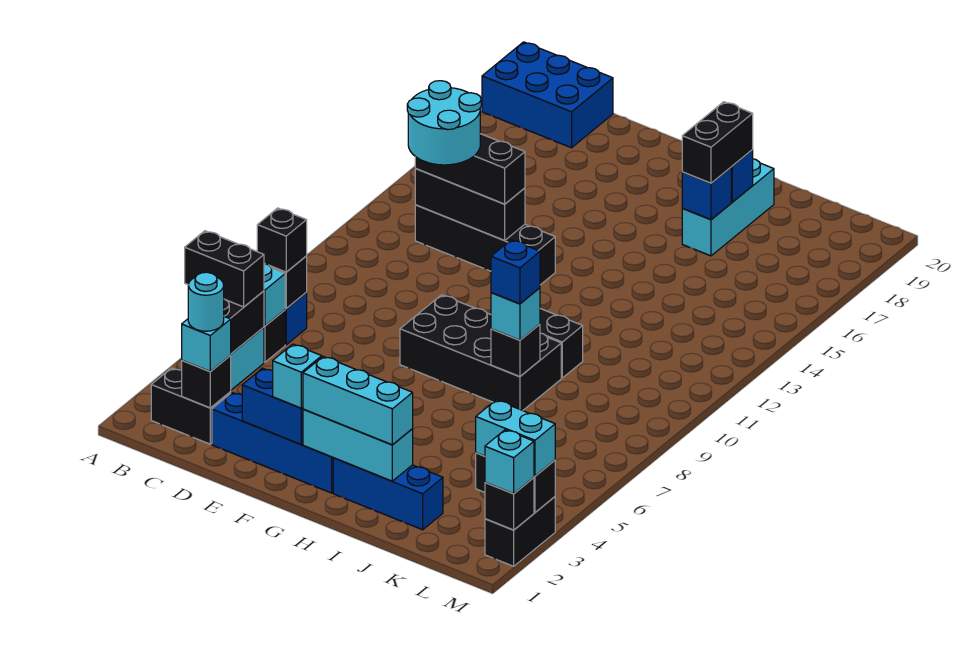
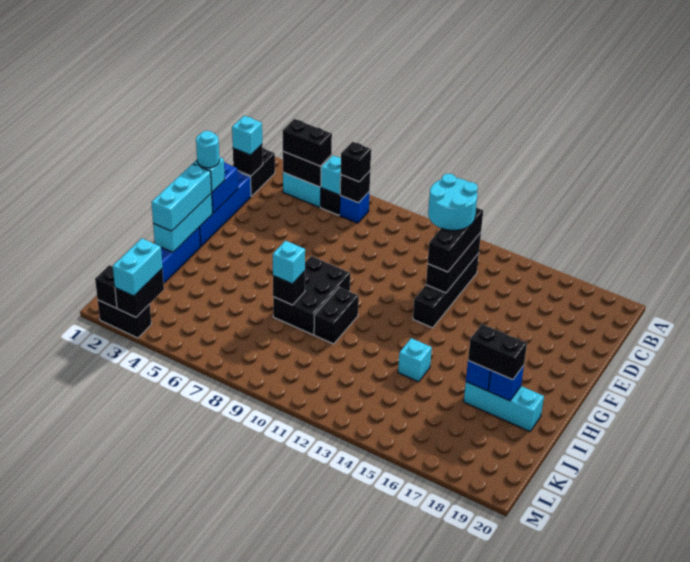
black brick A5:B5 level 3 -> black brick B4:B5 level 3
blue brick A19:C20 level 1 -> none
cyan round brick C2 level 4 -> cyan round brick F2 level 4
black brick F8:I9 level 1 -> black brick G8:I9 level 1
blue brick I8 level 4 -> none
cyan brick M2 level 3 -> cyan brick I14 level 1

